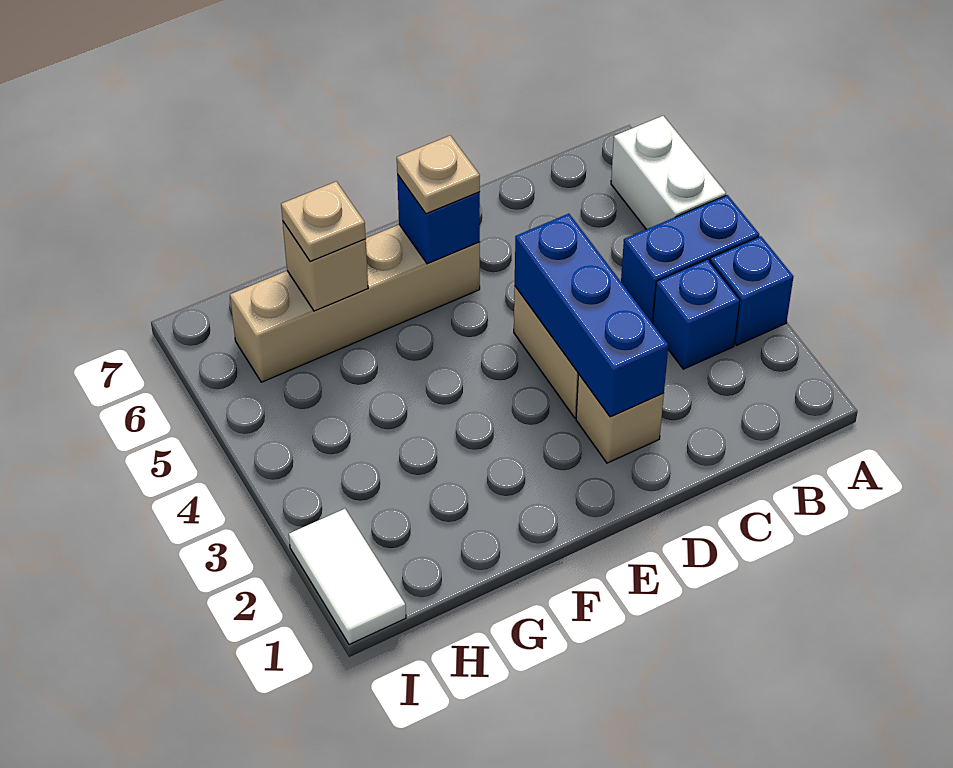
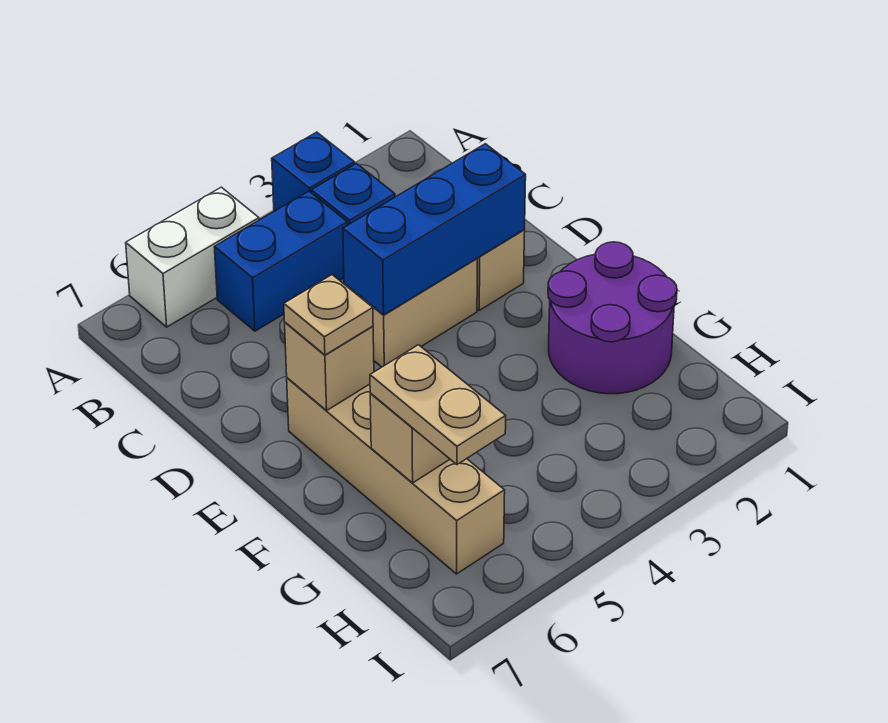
blue brick A4:B4 level 1 -> blue brick B4:B5 level 1
blue brick E6 level 2 -> tan brick E6 level 2
none -> purple round brick F1:G2 level 1
tan plate G6 level 3 -> tan plate G6:H6 level 3
white tile I1:I2 level 1 -> none

